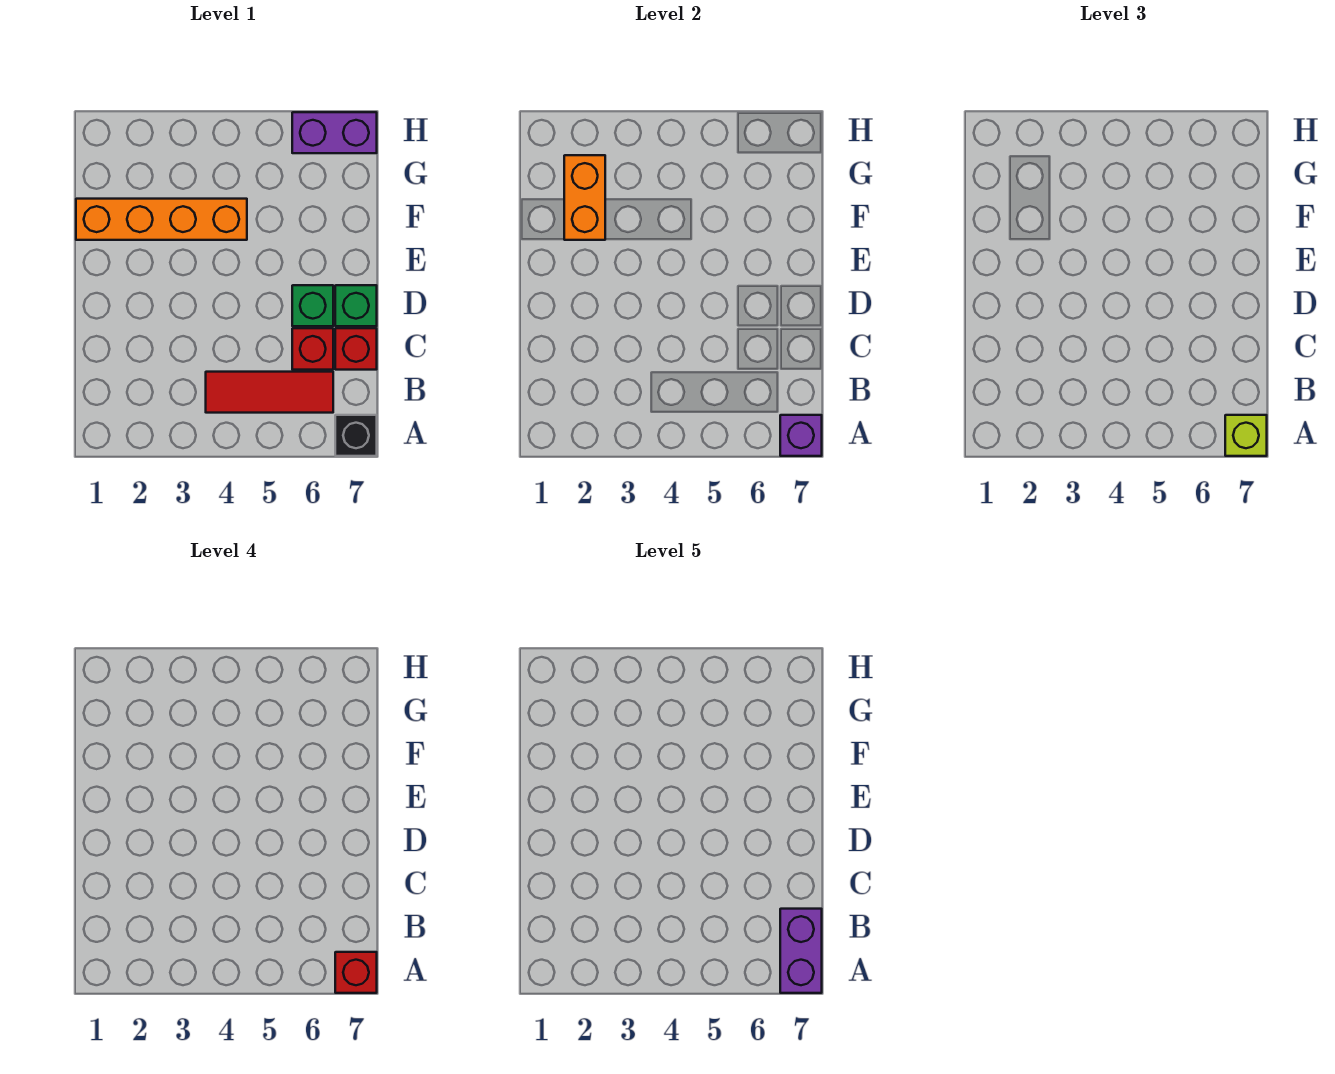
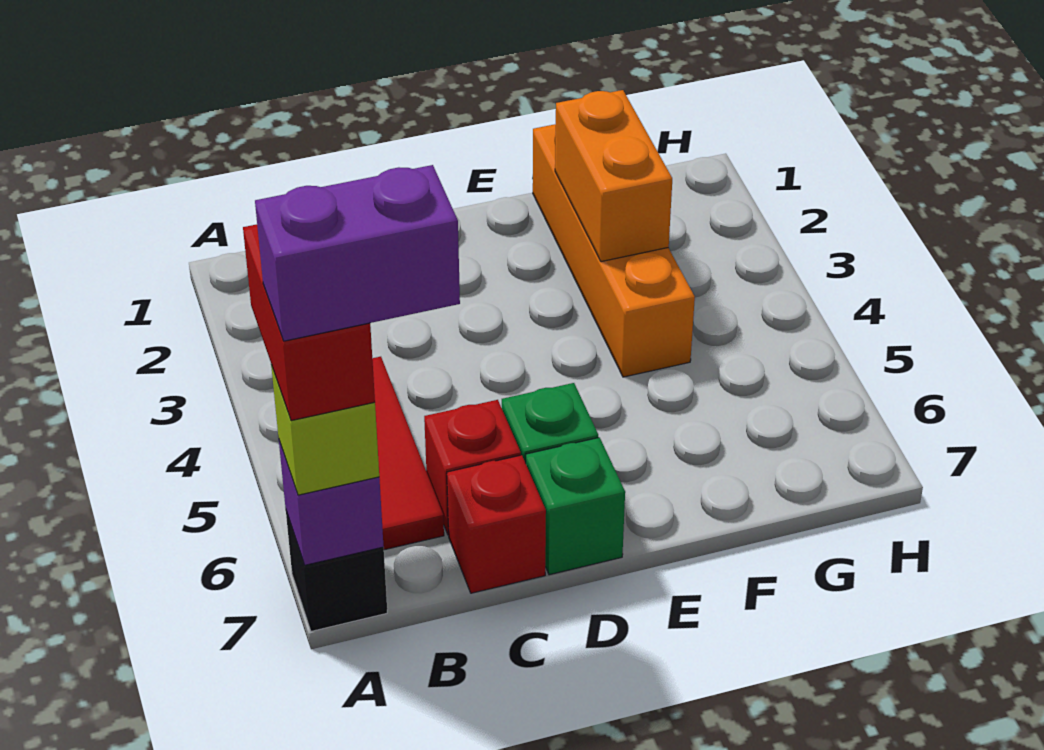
red brick A7 level 4 -> red brick A6:A7 level 4
orange brick F2:G2 level 2 -> orange brick F2:F3 level 2
purple brick H6:H7 level 1 -> none

